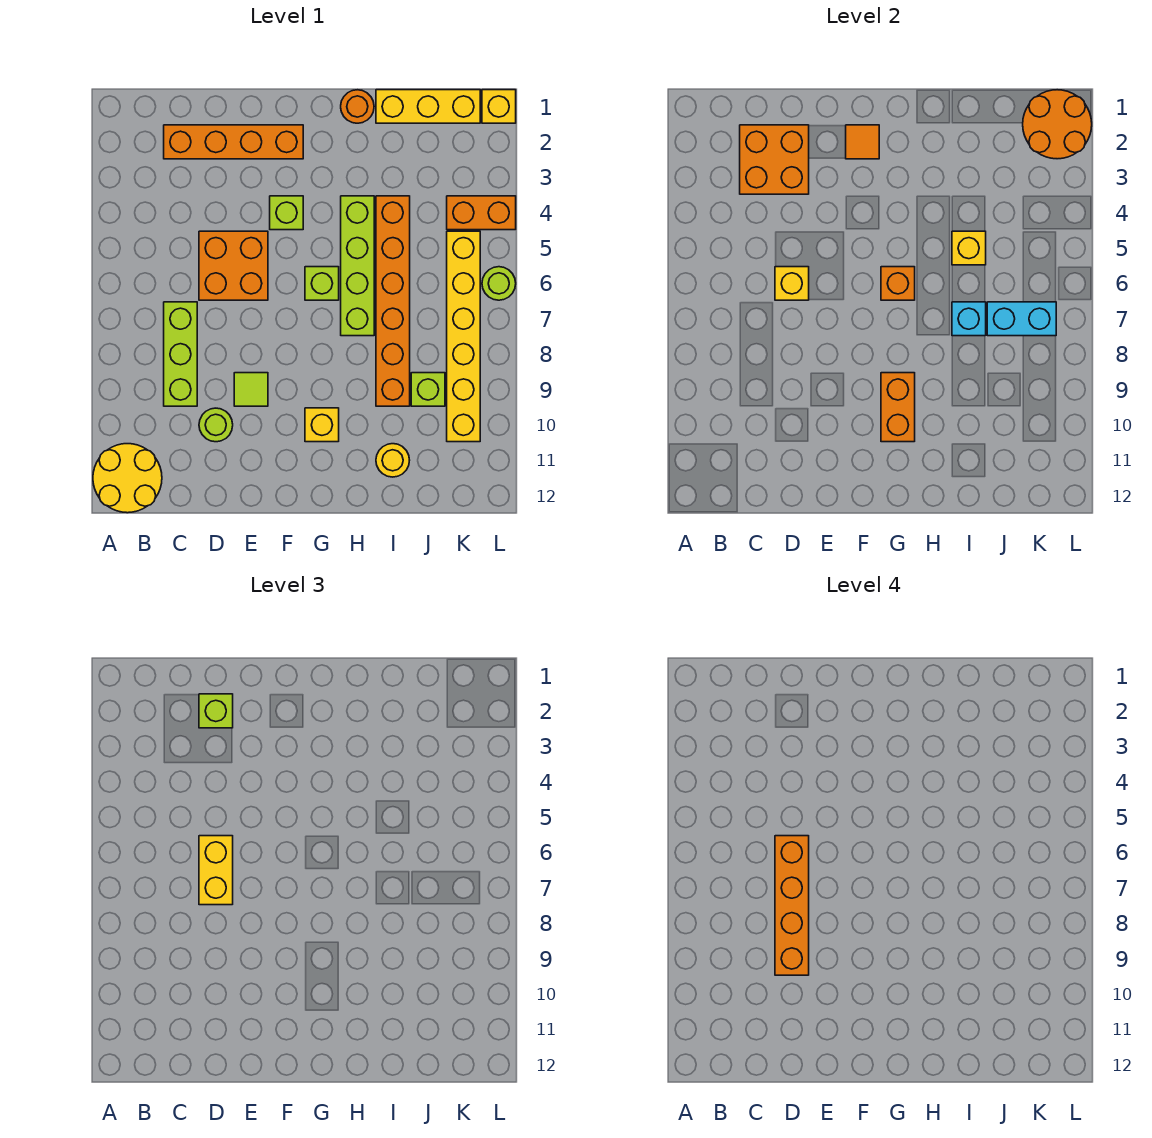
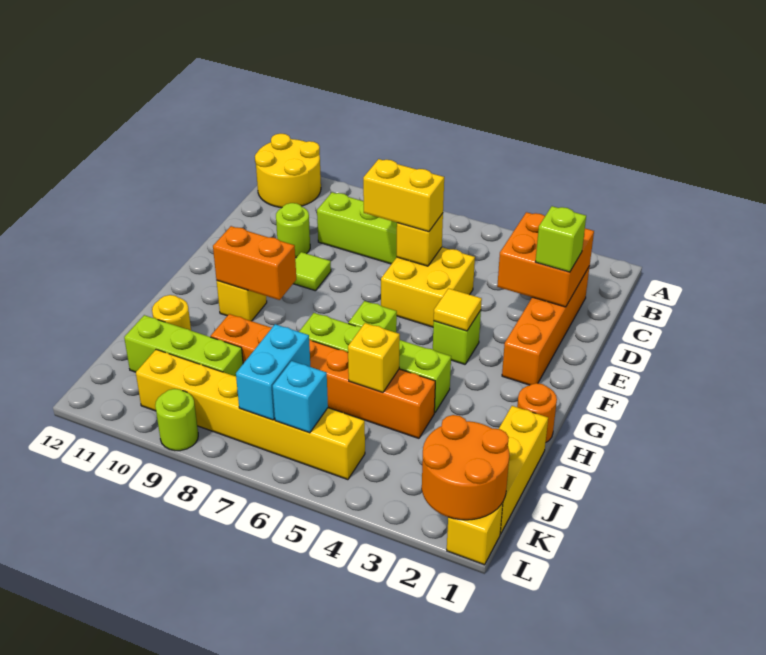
orange brick D5:E6 level 1 -> yellow brick D5:E6 level 1
orange brick D6:D9 level 4 -> none
orange tile F2 level 2 -> none
none -> yellow tile F4 level 2
orange brick G6 level 2 -> none
cyan brick I7 level 2 -> cyan brick K6 level 2
lime brick J9 level 1 -> lime brick J9:J11 level 1
orange brick K4:L4 level 1 -> none
lime round brick L6 level 1 -> lime round brick L9 level 1

